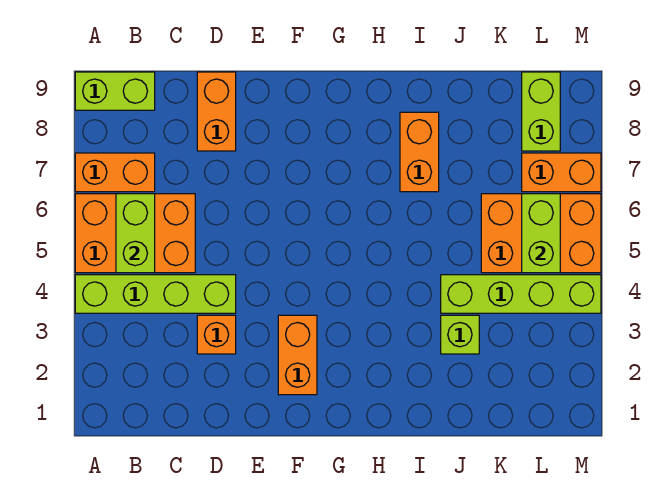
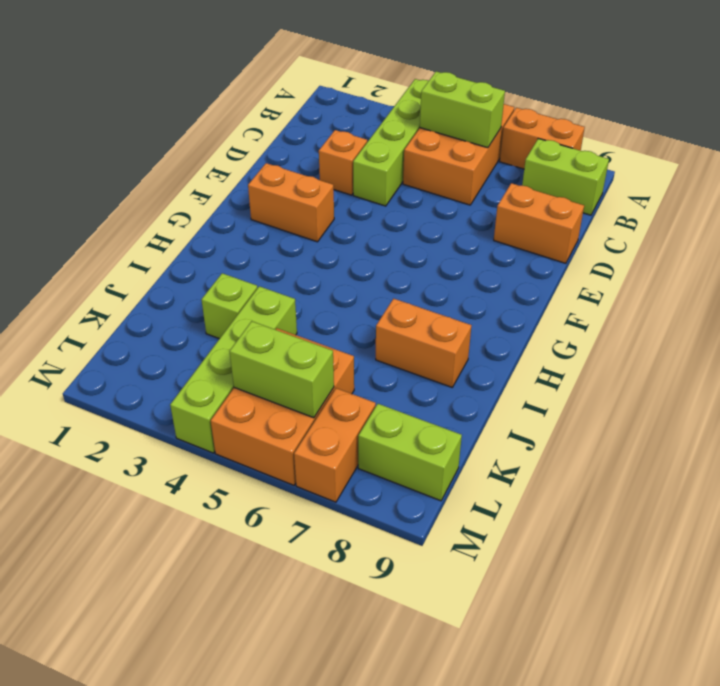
orange brick A7:B7 level 1 -> orange brick A7:A8 level 1
lime brick A9:B9 level 1 -> lime brick B8:B9 level 1

